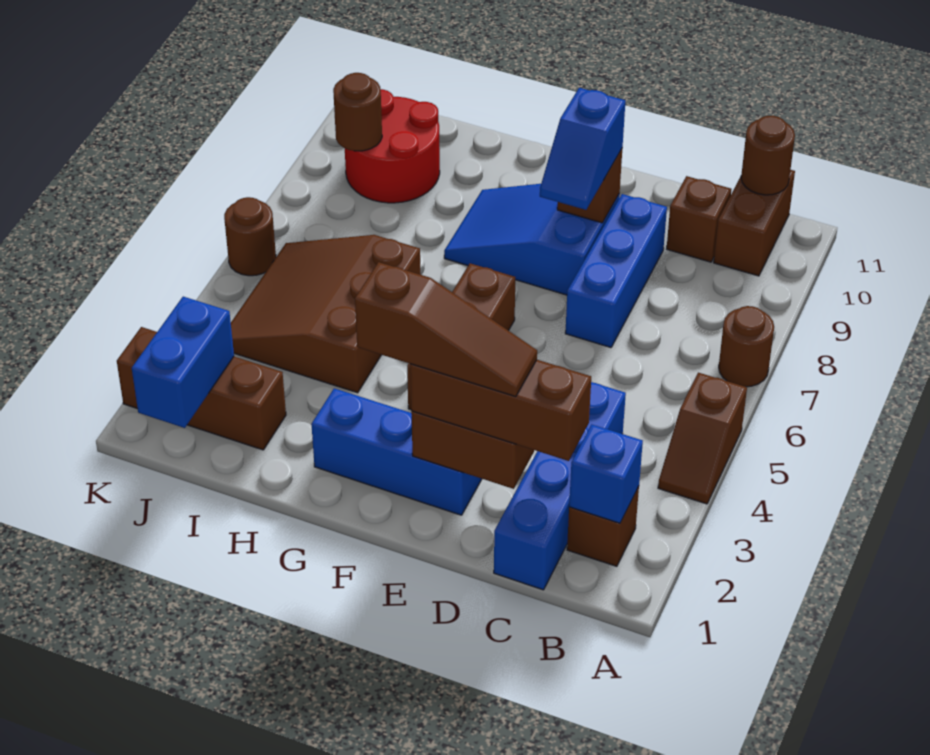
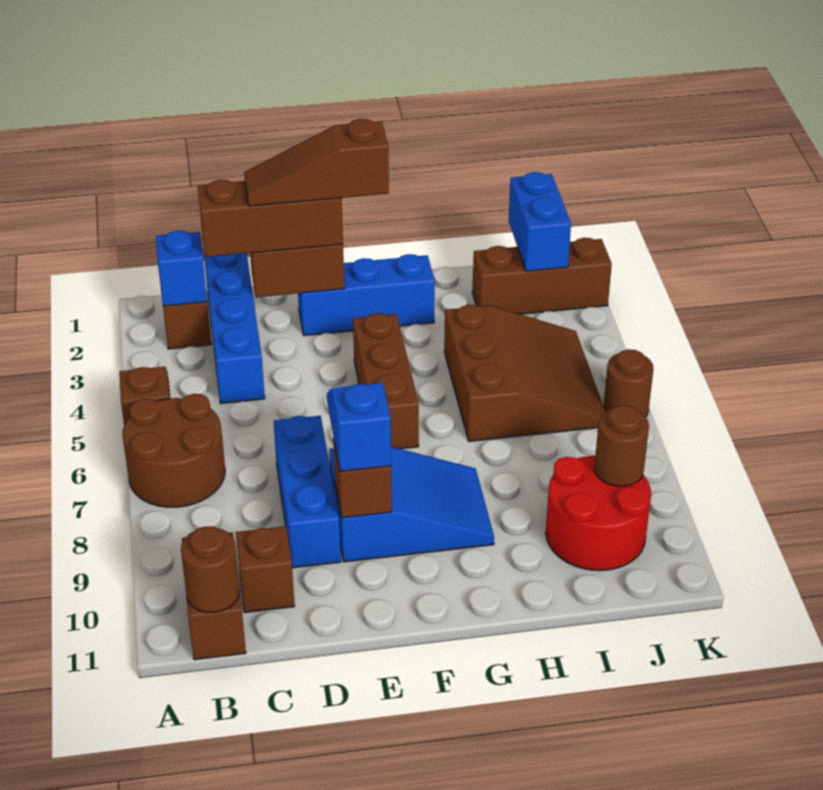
brown round brick A7 level 1 -> brown round brick A6:B7 level 1

